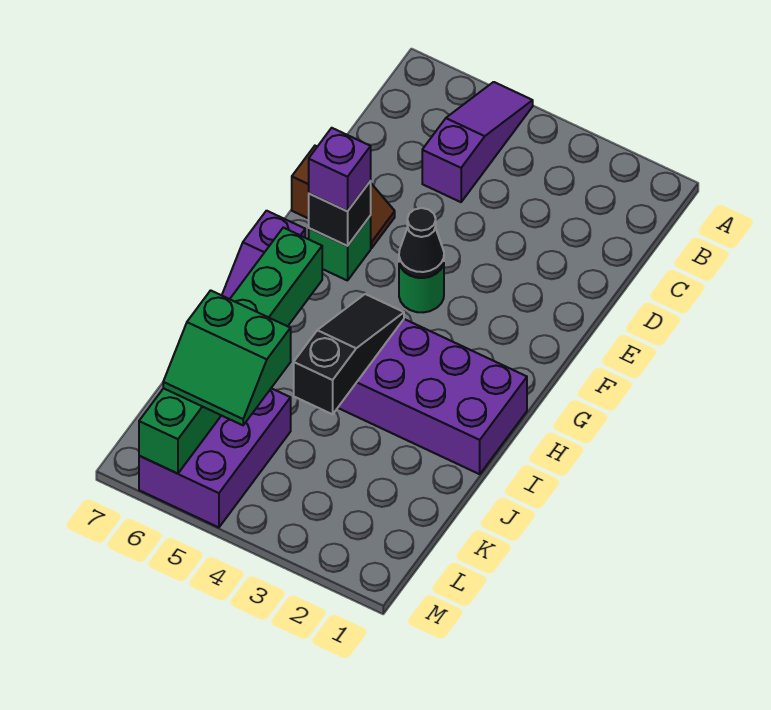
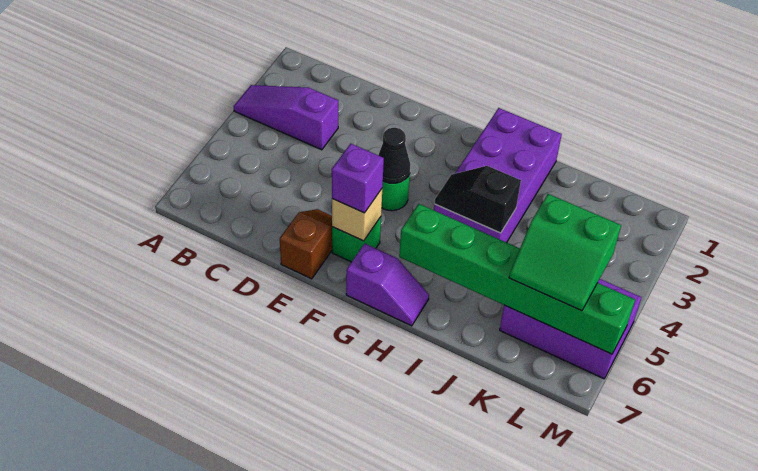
purple slope A5:C5 level 1 top C -> purple slope A3:C3 level 1 top C
black brick F6 level 2 -> tan brick F6 level 2
black slope H4:J4 level 2 top J -> black slope H4:I4 level 2 top I
green slope K5:L6 level 3 top K -> green slope K5:L6 level 3 top 5

